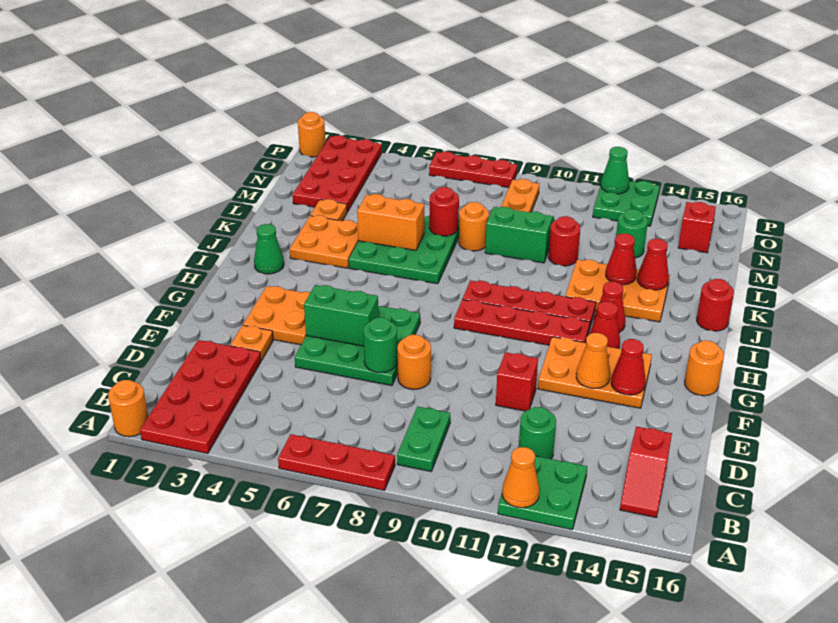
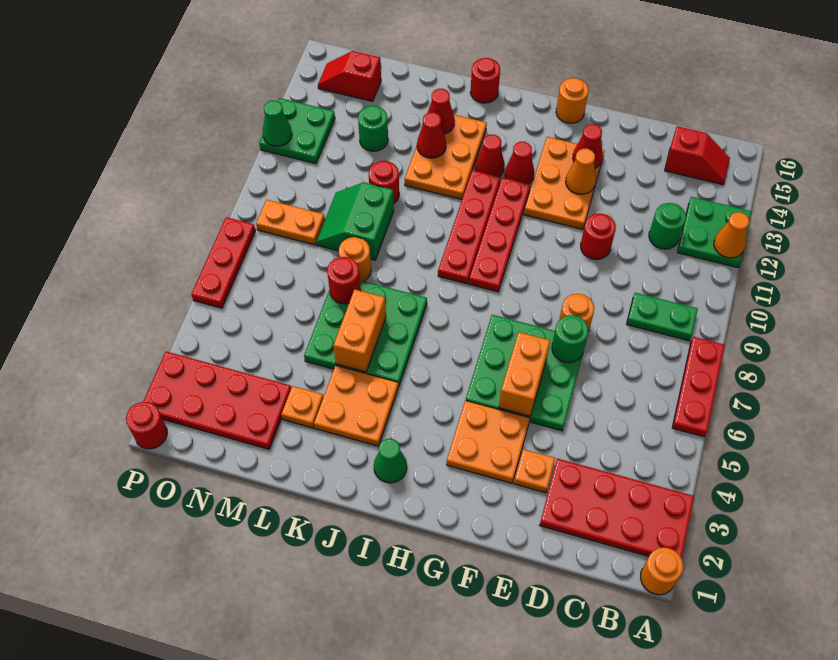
red brick E11 level 1 -> red round brick E11 level 1
green brick F5:F6 level 2 -> orange brick F5:F6 level 2
orange round brick P1 level 1 -> red round brick P1 level 1

